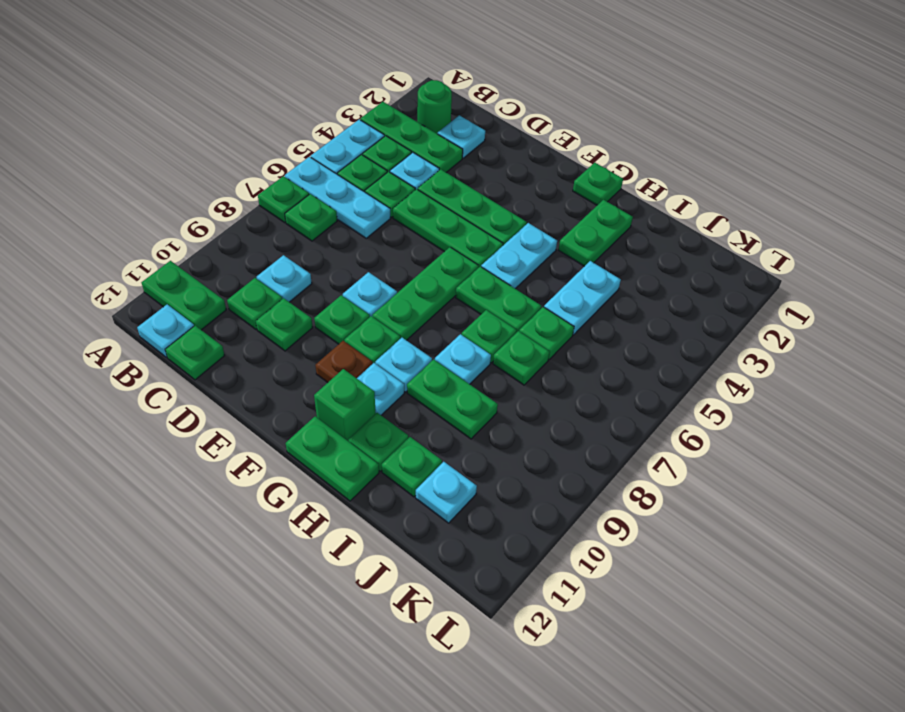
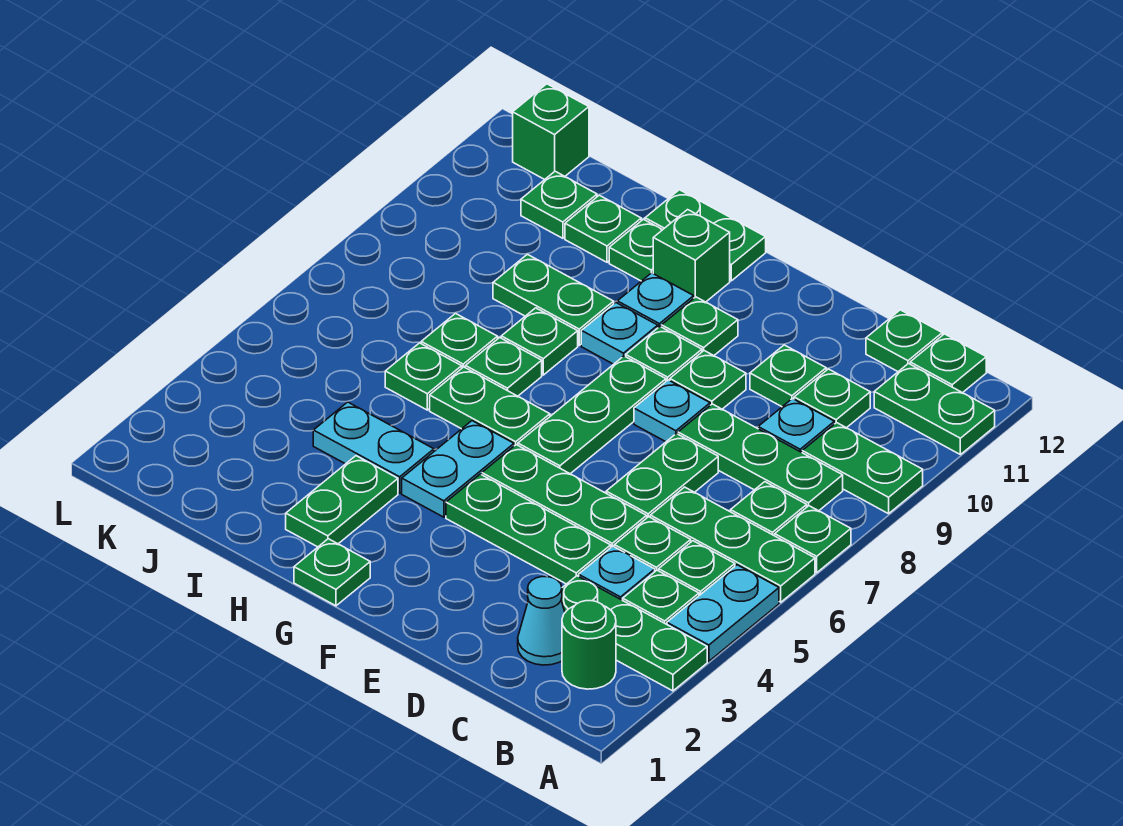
cyan plate A6:C6 level 1 -> green plate A6:C6 level 1
none -> green plate A9:B9 level 1
none -> green plate B8:D8 level 1
cyan plate B12 level 1 -> green plate B12 level 1
cyan plate C2 level 1 -> cyan cone C2 level 1
none -> green plate D6:D7 level 1
brown plate F10 level 1 -> green plate F10 level 1
cyan plate H8 level 1 -> green plate H8 level 1
cyan plate I4:I5 level 1 -> cyan plate H4:I4 level 1
cyan plate J11 level 1 -> green plate J11 level 1
none -> green brick K12 level 1

